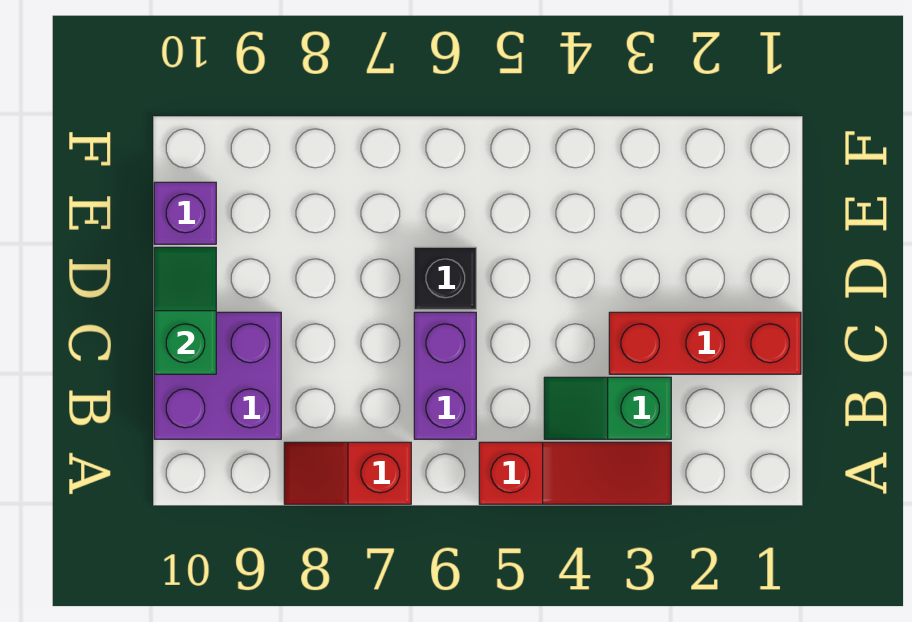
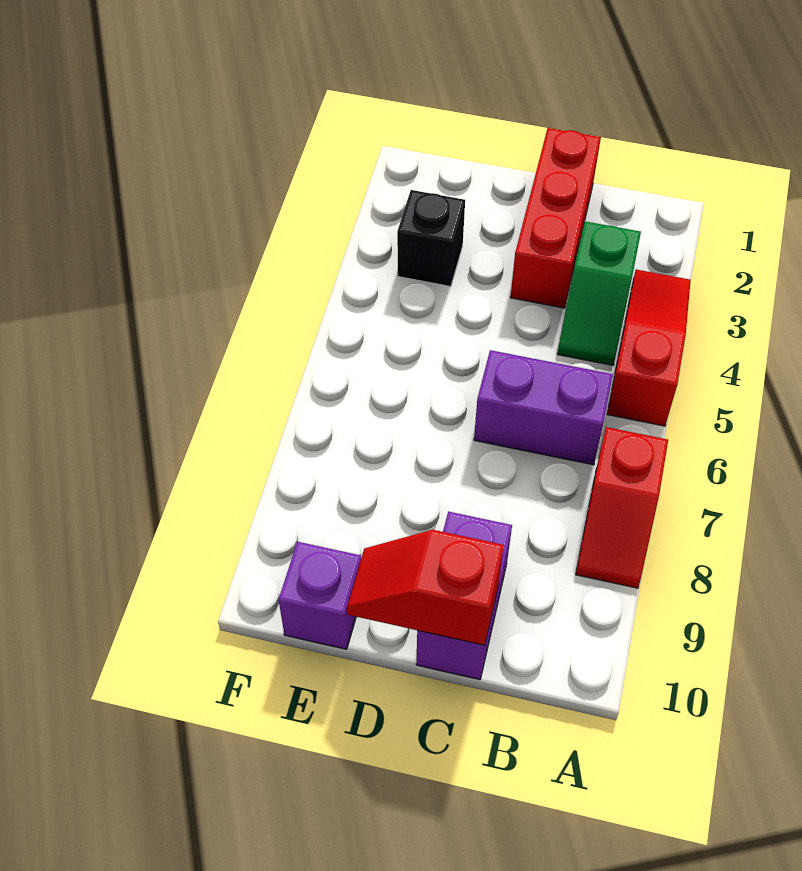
purple brick B9:C10 level 1 -> purple brick C9:C10 level 1
green slope C10:D10 level 2 top C -> red slope C10:D10 level 2 top C
black brick D6 level 1 -> black brick E3 level 1

